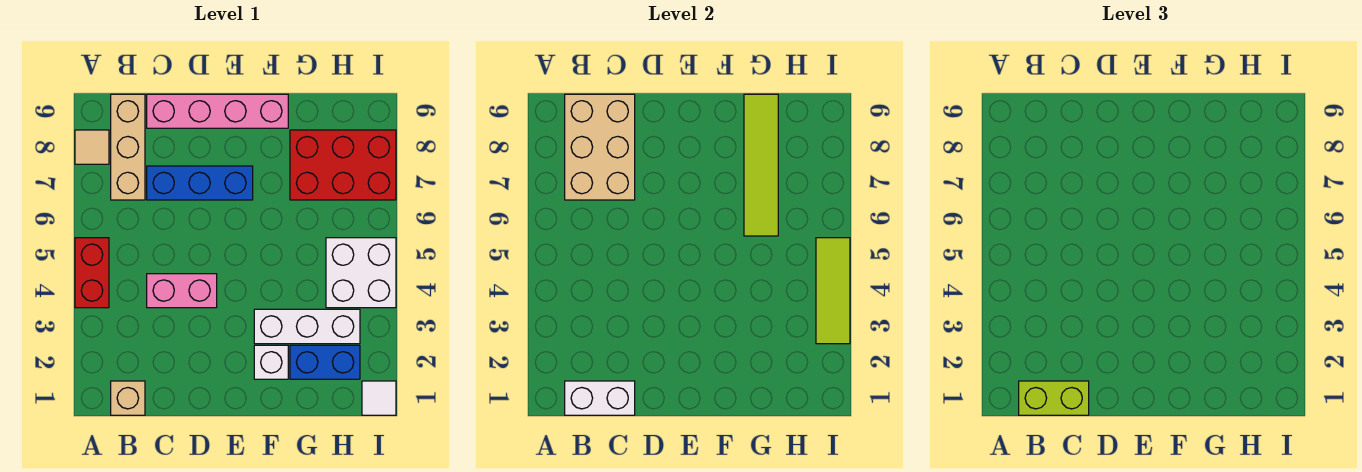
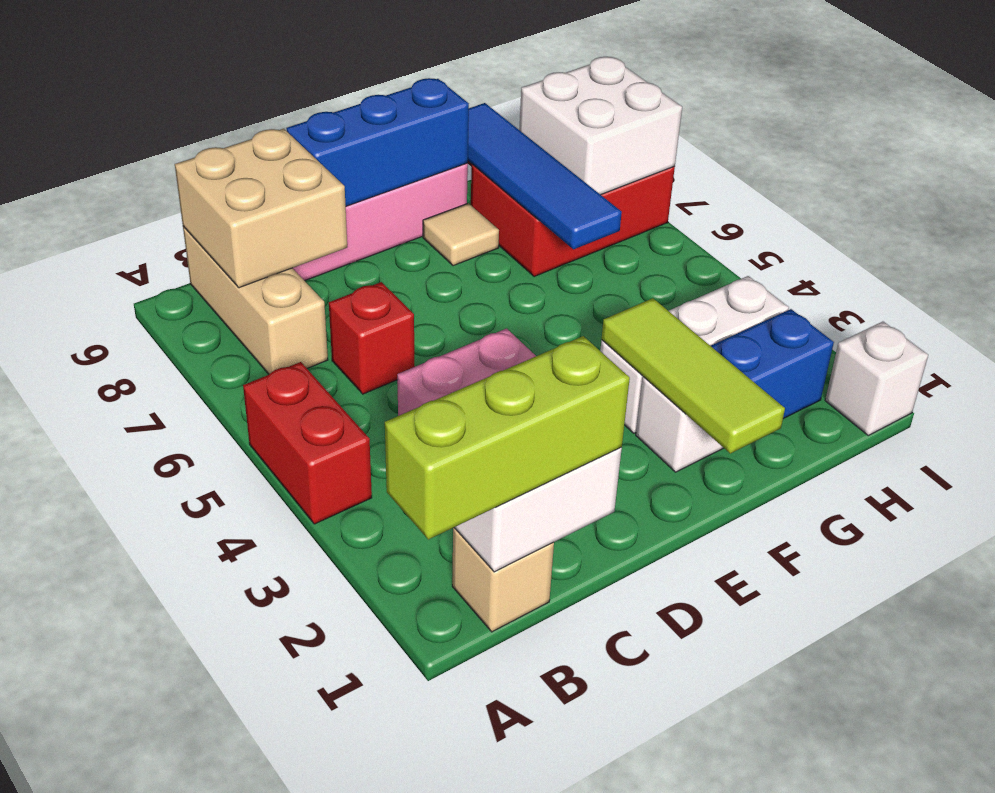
tan tile A8 level 1 -> tan tile F8 level 1
lime brick B1:C1 level 3 -> lime brick A1:C1 level 3
tan brick B7:C9 level 2 -> tan brick B8:C9 level 2
none -> red brick C6 level 1
blue brick C7:E7 level 1 -> blue brick D9:F9 level 2
lime tile G6:G9 level 2 -> blue tile G6:G9 level 2
white brick H4:I5 level 1 -> white brick H7:I8 level 2
white tile I1 level 1 -> white brick I1 level 1
lime tile I3:I5 level 2 -> lime tile F1:F3 level 2

